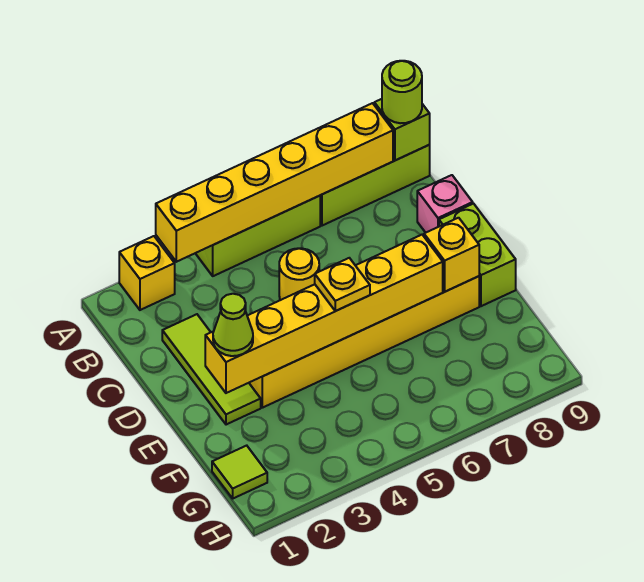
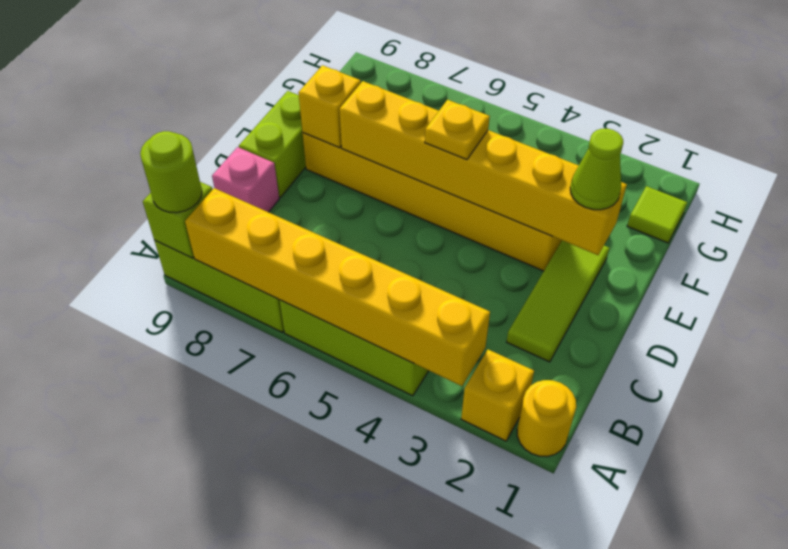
yellow round brick C5 level 1 -> yellow round brick A1 level 1

